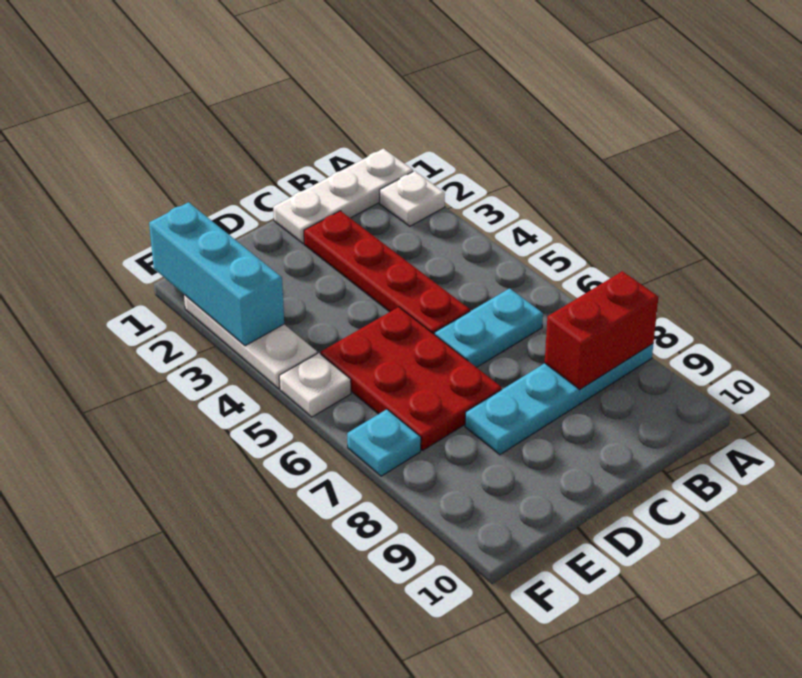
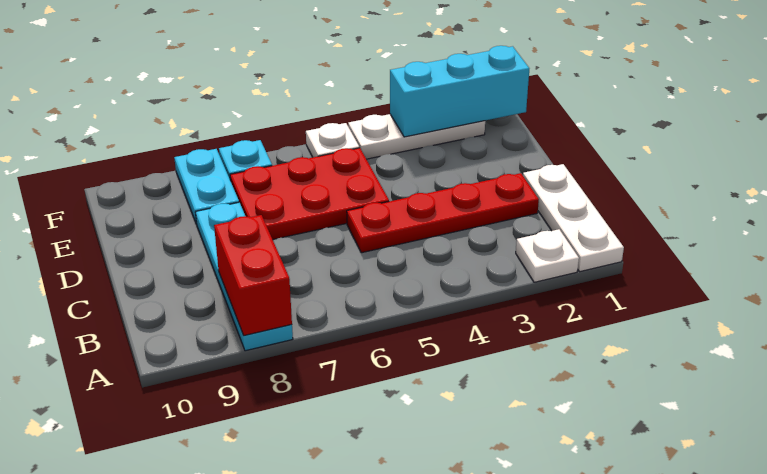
cyan plate B6:C6 level 1 -> cyan plate E8:F8 level 1

